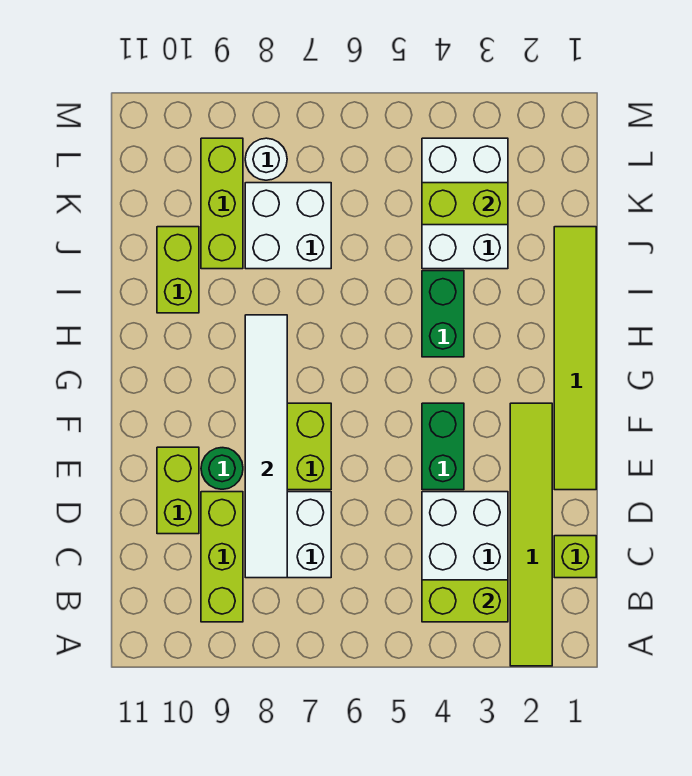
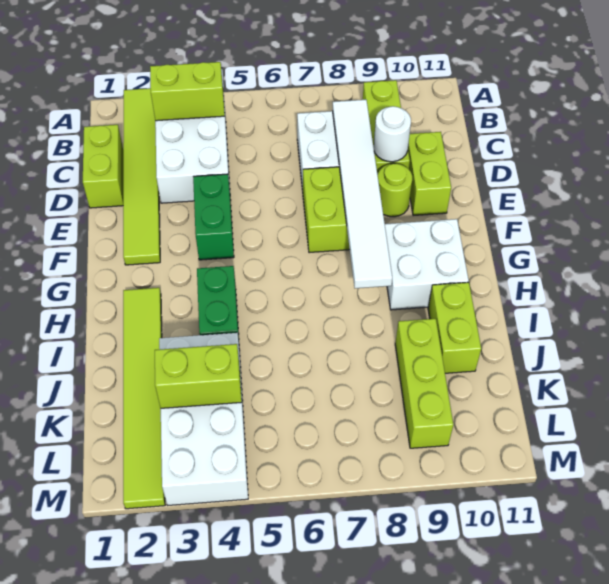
lime brick C1 level 1 -> lime brick C1:D1 level 1
lime tile E1:J1 level 1 -> lime tile H2:M2 level 1
green round brick E9 level 1 -> lime round brick E9 level 1
white brick J3:L4 level 1 -> white brick J3:M4 level 1
white brick J7:K8 level 1 -> white brick G9:H10 level 1
white round brick L8 level 1 -> white round brick D9 level 2

